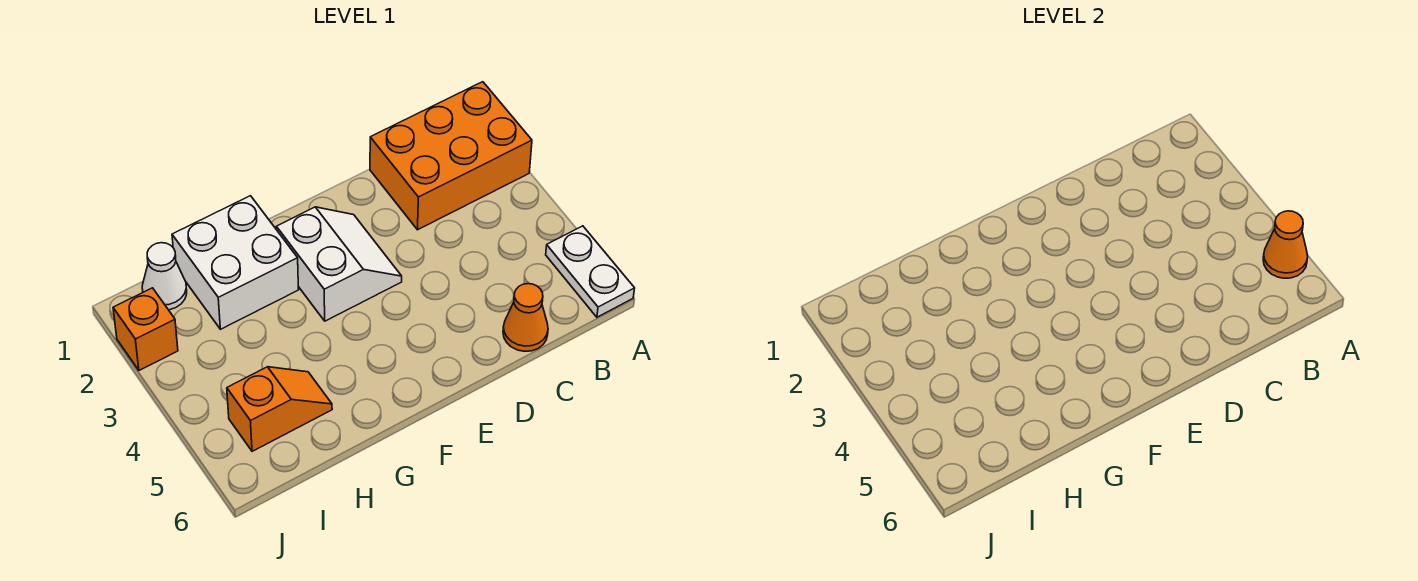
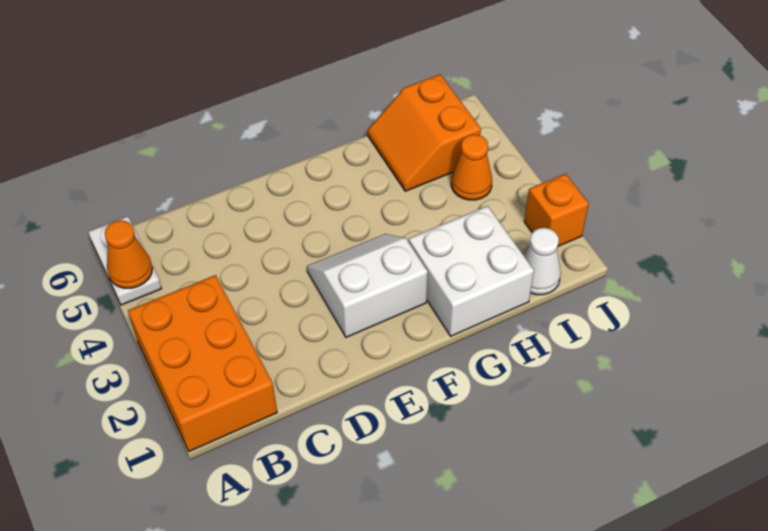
orange brick A1:C2 level 1 -> orange brick A1:B3 level 1
orange cone C6 level 1 -> orange cone I4 level 1
white slope E2:F3 level 1 top F -> white slope E2:F3 level 1 top 2
orange slope H5:I5 level 1 top I -> orange slope H5:I6 level 1 top I

